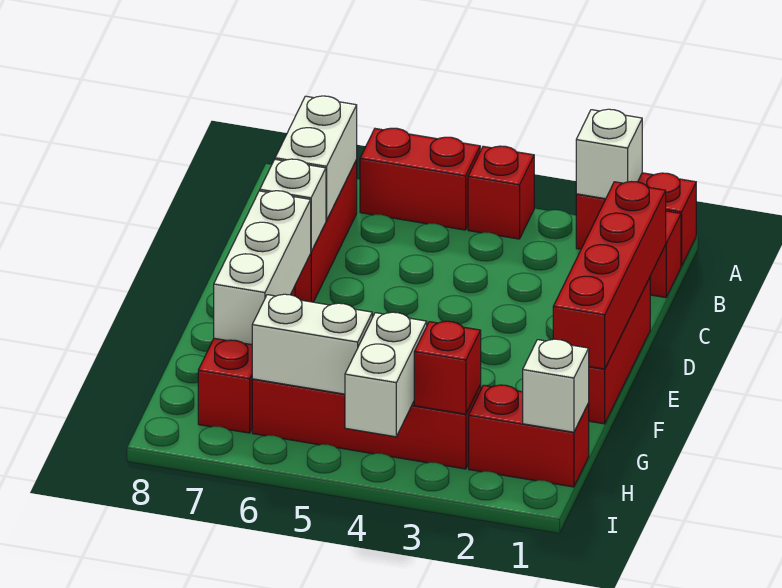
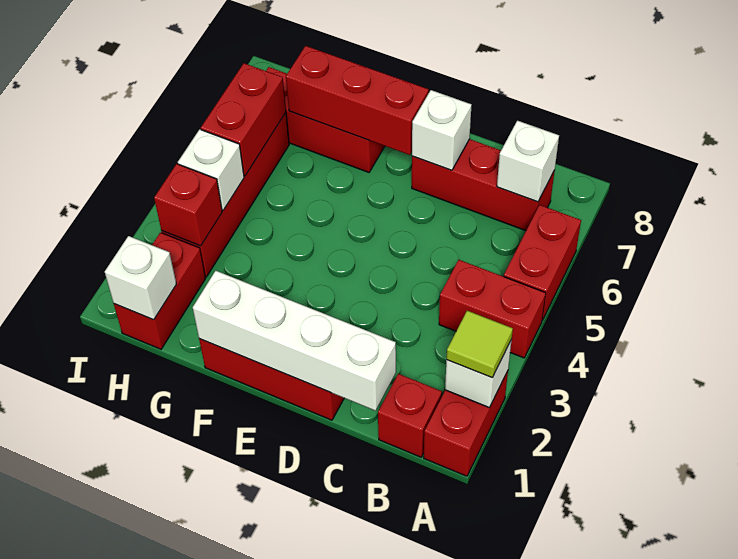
none -> lime tile A2 level 3
red brick A4 level 1 -> red brick A4:B4 level 1
white brick B7:C7 level 2 -> white brick B7 level 2
red brick C1:F1 level 2 -> white brick C1:F1 level 2
white brick E7:G7 level 2 -> red brick E7:G7 level 2
white brick H4:I4 level 2 -> white brick H4 level 2
white brick H5:H6 level 2 -> red brick H5:H6 level 2

